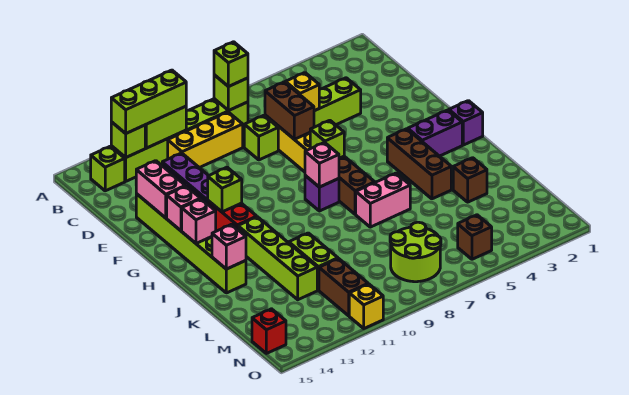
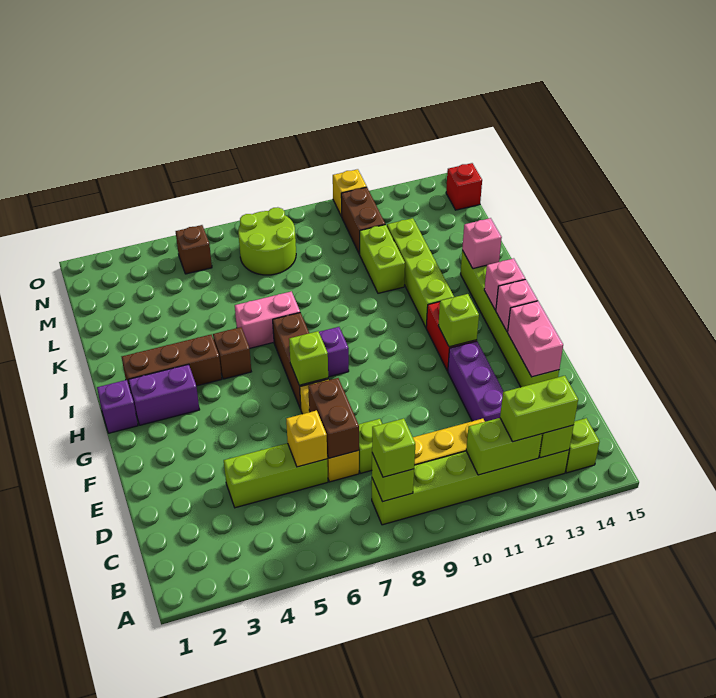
lime brick B11:B13 level 3 -> lime brick B12:B13 level 3
brown brick H4:J4 level 1 -> brown brick I2:I4 level 1
pink brick H8 level 2 -> none
brown brick K3 level 1 -> brown brick I5 level 1

